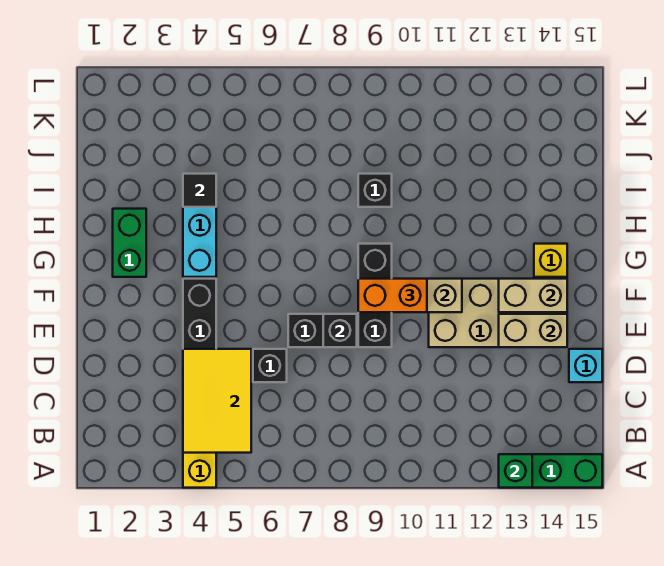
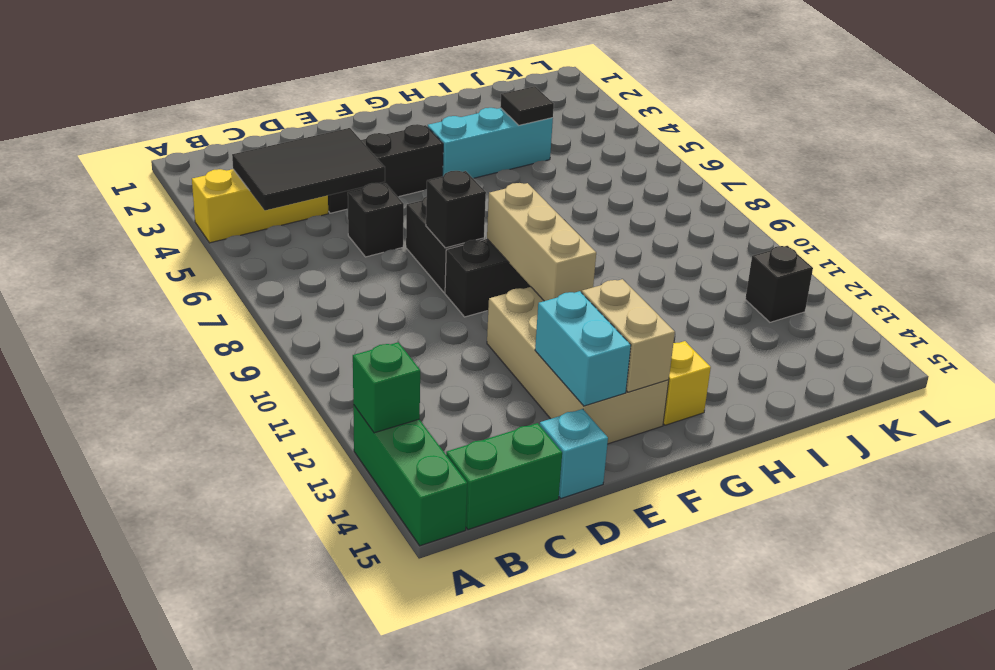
yellow tile B4:D5 level 2 -> black tile B4:D5 level 2
tan brick E13:E14 level 2 -> cyan brick E13:E14 level 2
orange brick F9:F10 level 3 -> none
green brick G2:H2 level 1 -> green brick B15:C15 level 1
black brick I9 level 1 -> black brick K12 level 1

